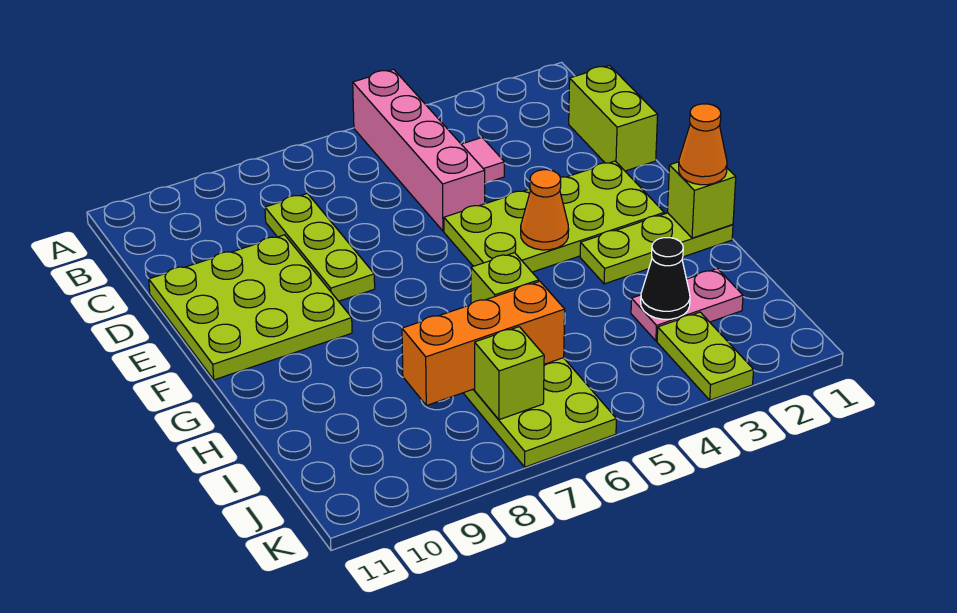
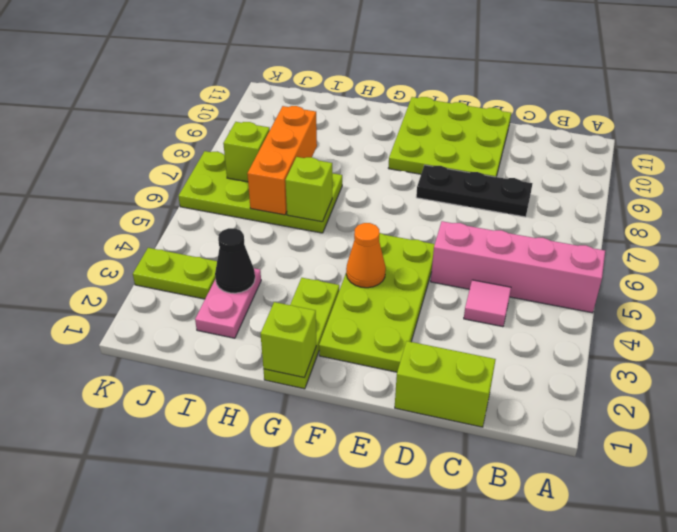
lime plate C8:E8 level 1 -> black plate C8:E8 level 1
orange cone G1 level 3 -> none

